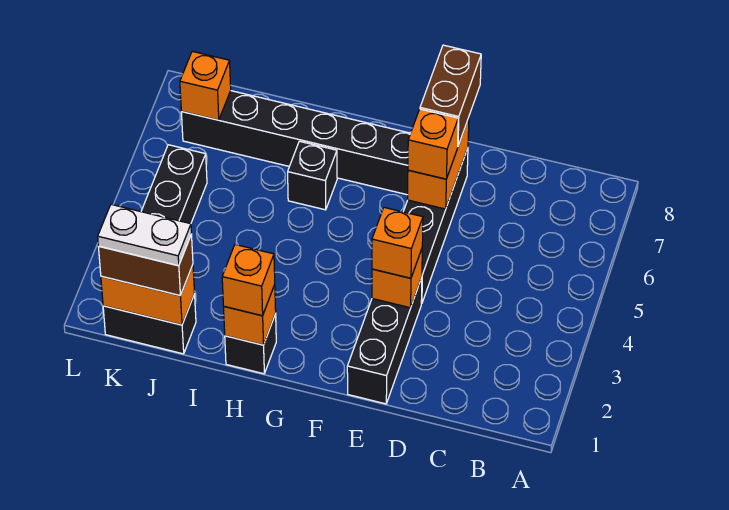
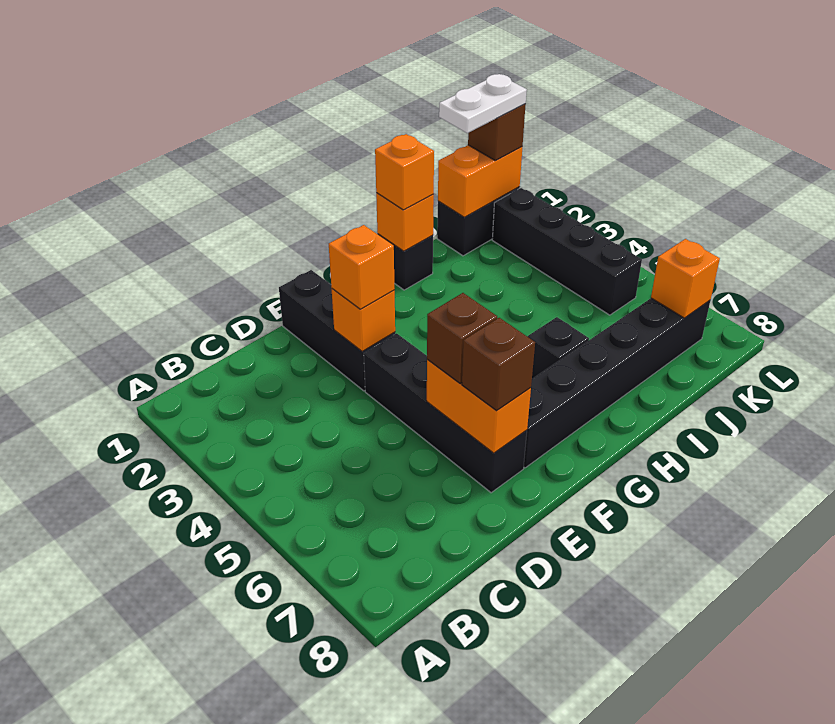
orange brick E6 level 3 -> brown brick E6 level 3
brown brick E7:E8 level 3 -> brown brick E7 level 3
brown brick J1:K1 level 3 -> brown brick K1 level 3

